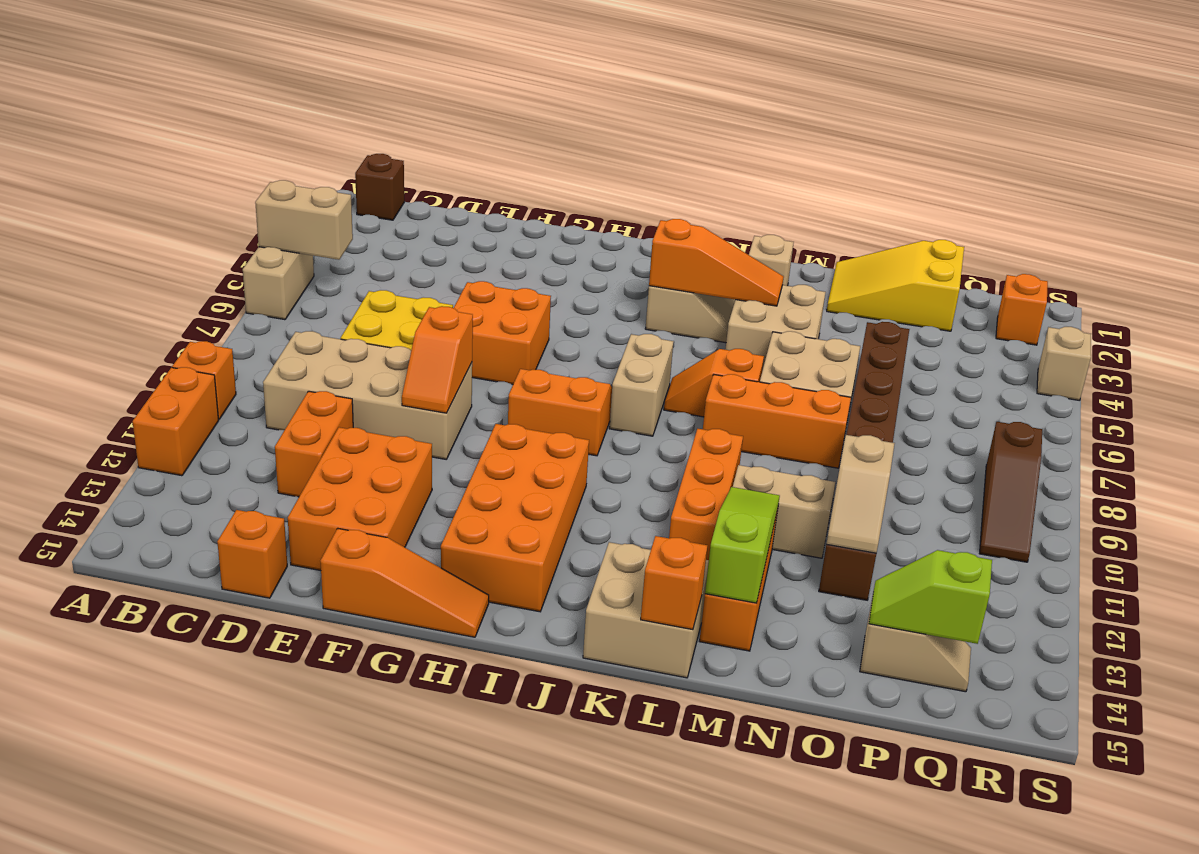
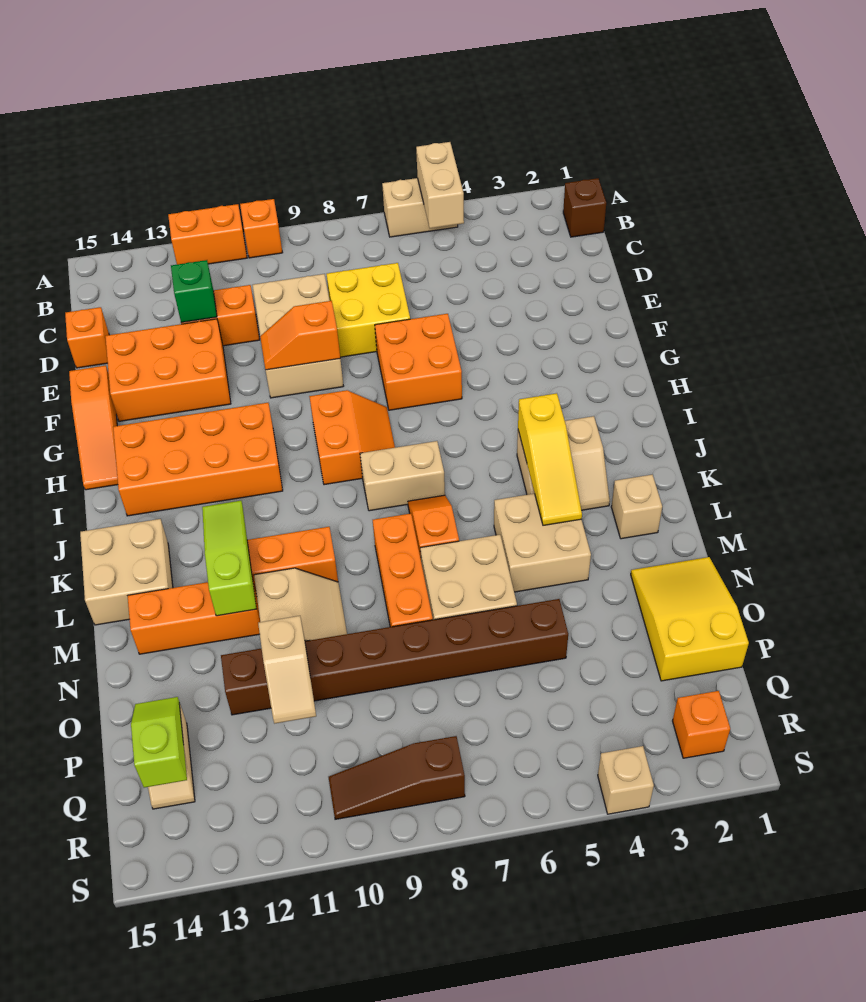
tan brick C9:F10 level 1 -> tan brick D9:F10 level 1
none -> green brick D12 level 2
orange slope J4:L4 level 2 top J -> yellow slope J4:L4 level 2 top J
orange brick L15 level 2 -> none
lime slope M12:M14 level 2 top 14 -> lime slope K12:M12 level 2 top M
tan slope O11:O12 level 2 top 11 -> tan slope O11:P11 level 2 top O

